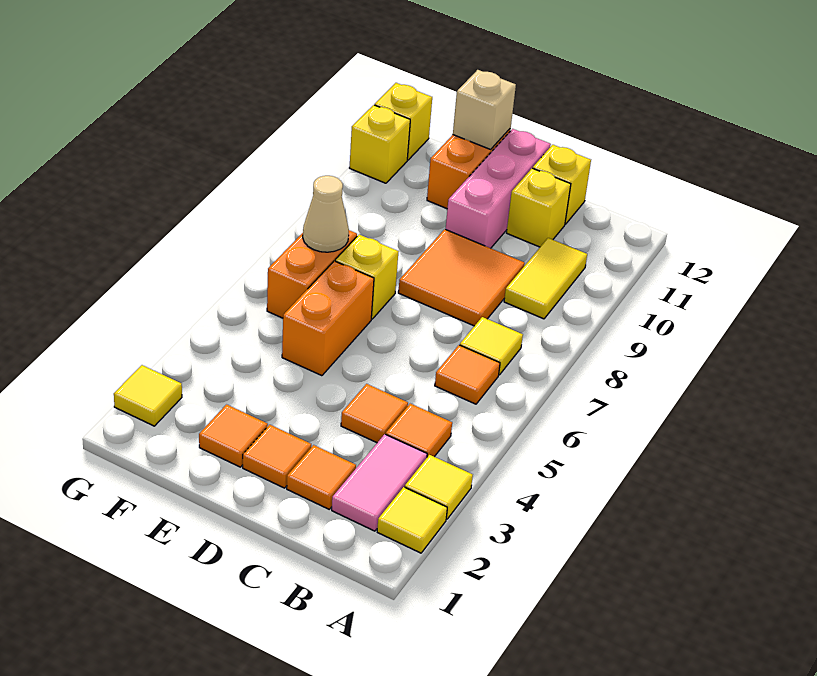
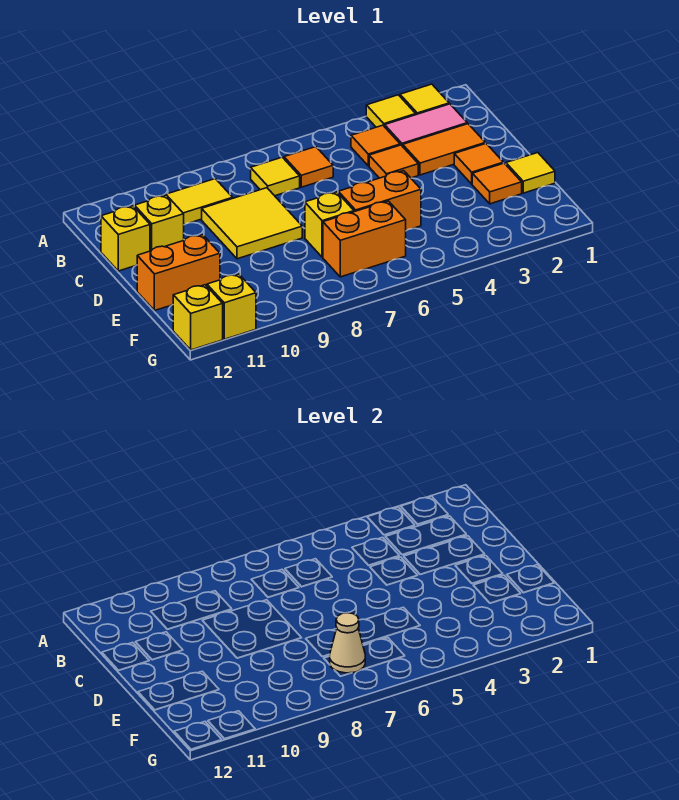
orange tile C2 level 1 -> orange tile C2:C3 level 1
orange tile C8:D9 level 1 -> yellow tile C8:D9 level 1
pink brick D10:D12 level 1 -> none
tan brick E12 level 2 -> none
yellow tile G2 level 1 -> yellow tile E1 level 1

